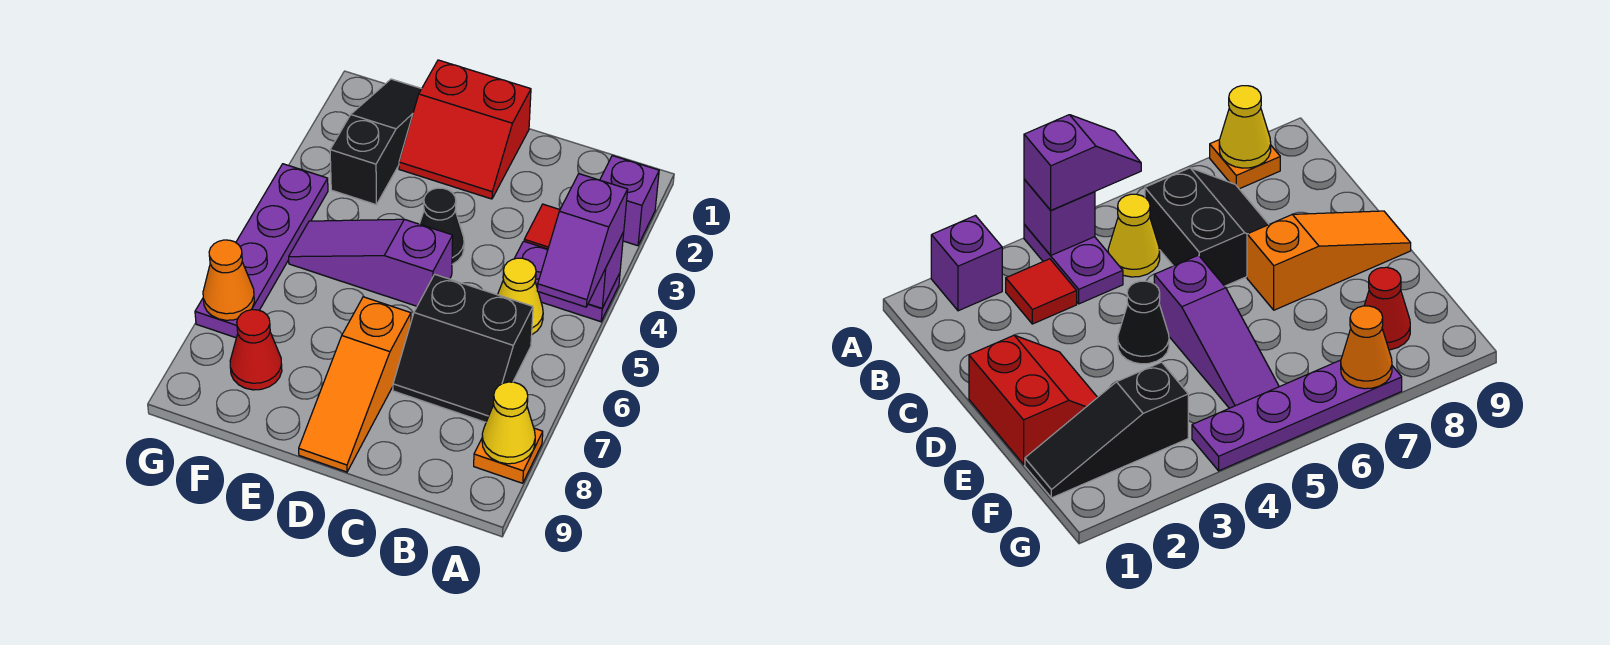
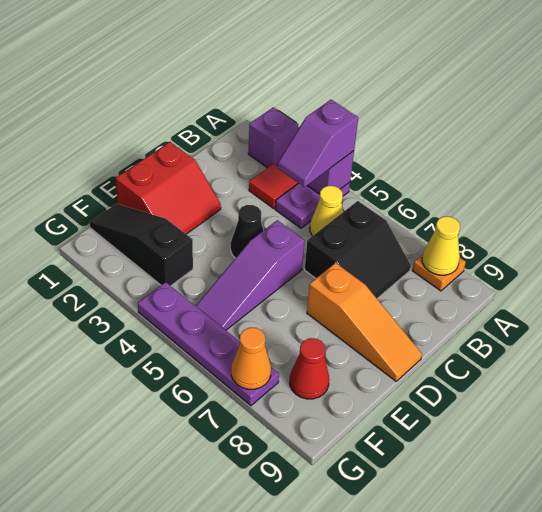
purple slope A4:A5 level 3 top 4 -> purple slope A4:B4 level 3 top A

